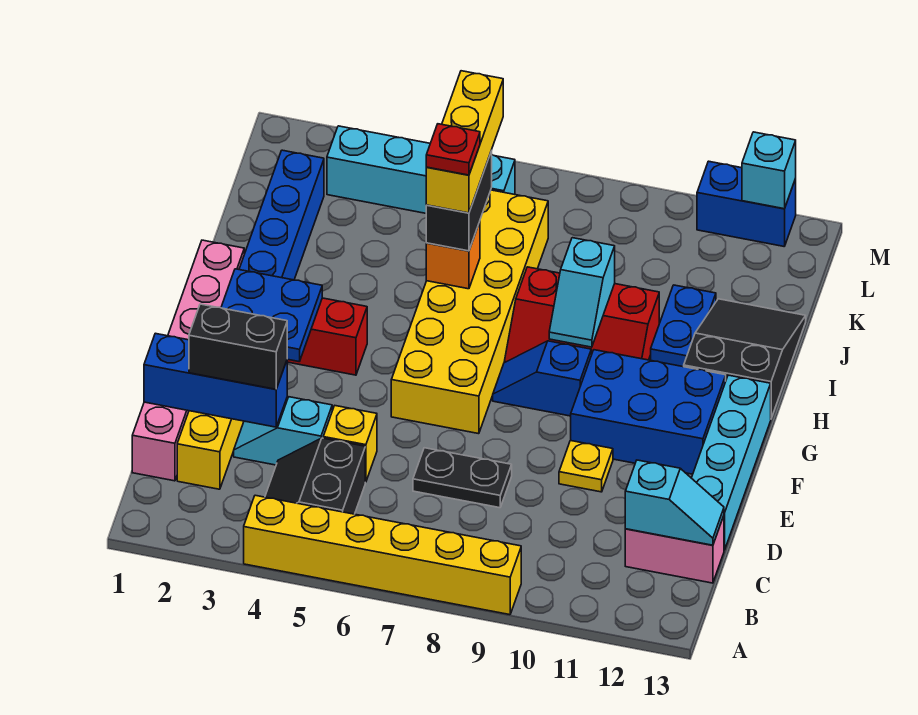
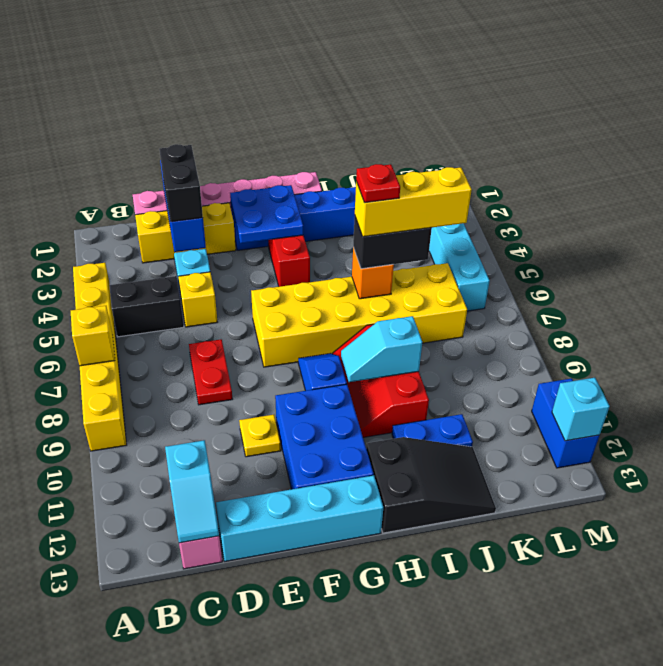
none -> yellow brick A7 level 2
black plate D7:D8 level 1 -> red plate D7:D8 level 1

